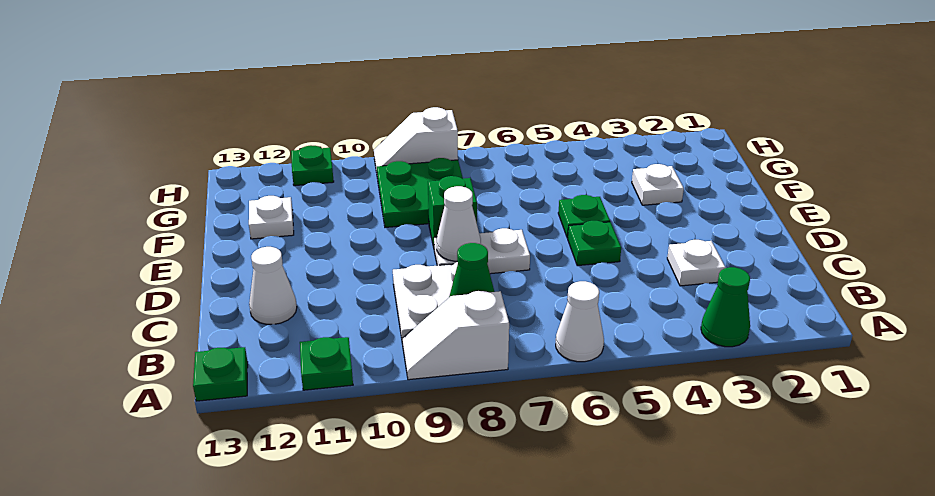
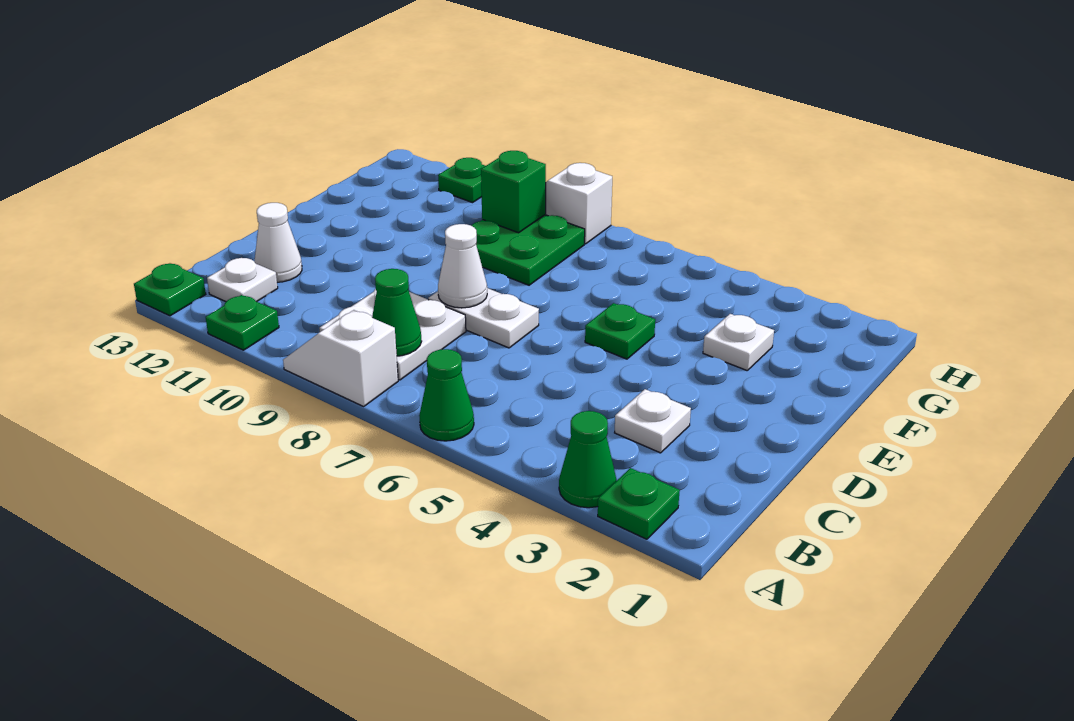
white cone A6 level 1 -> green cone A6 level 1
green plate D5 level 1 -> green plate A2 level 1
green brick E8 level 1 -> green brick G9 level 2
white plate F12 level 1 -> white plate B12 level 1

